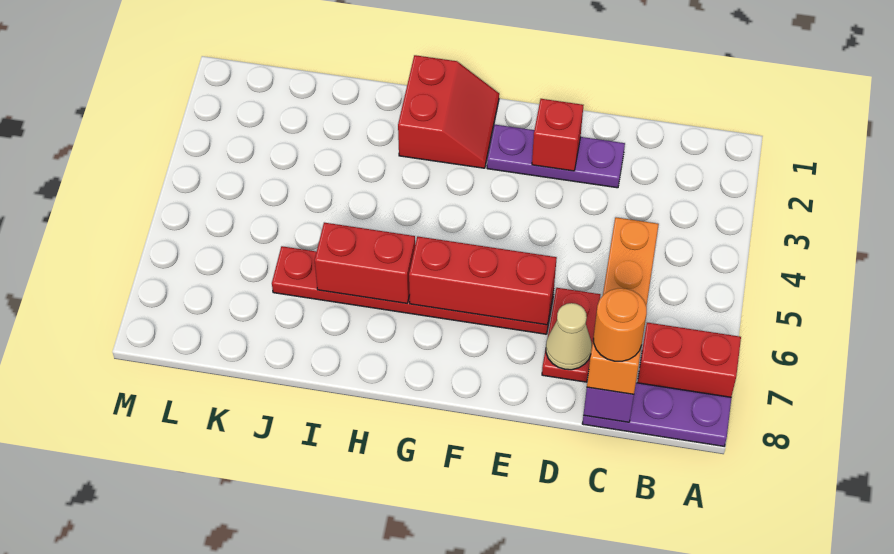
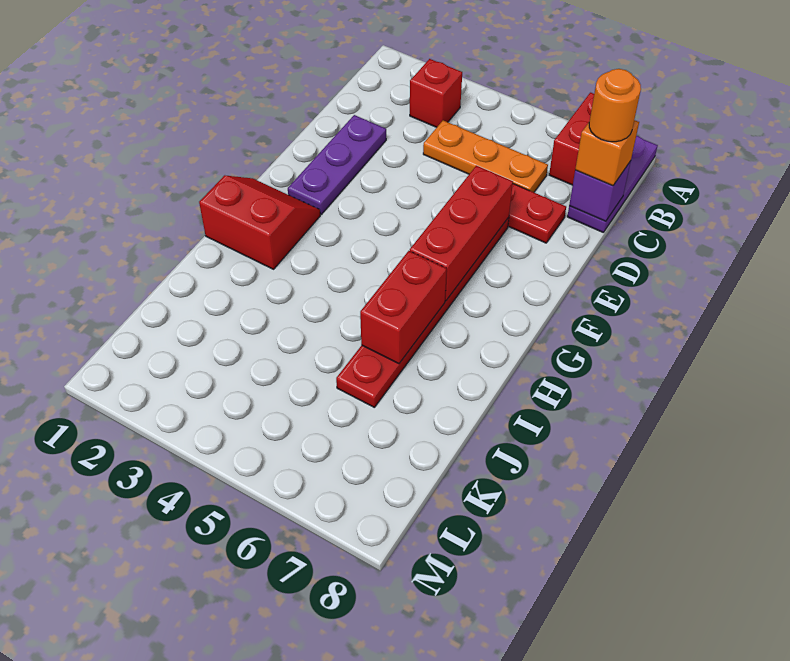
tan cone D7 level 2 -> none
red brick E2 level 2 -> red brick B3 level 1

